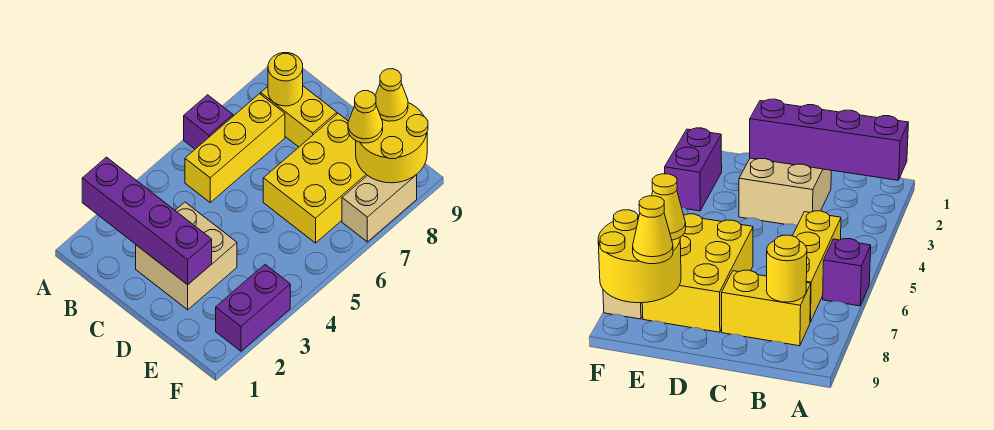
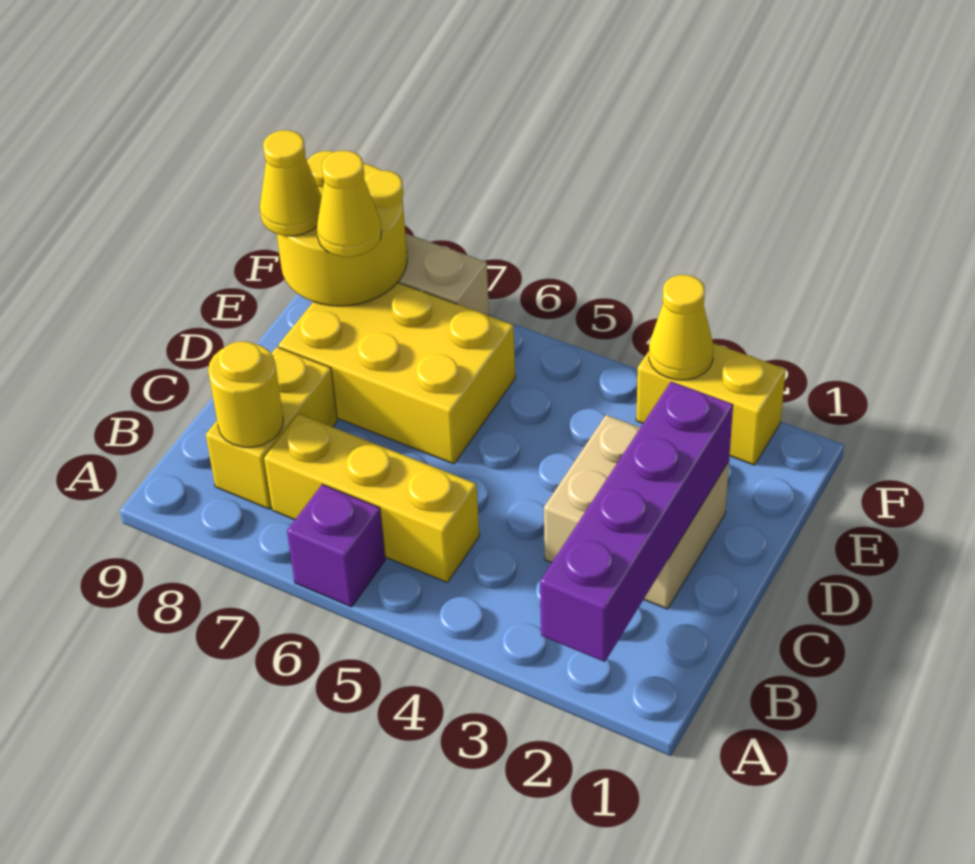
purple brick F2:F3 level 1 -> yellow brick F2:F3 level 1
none -> yellow cone F3 level 2

